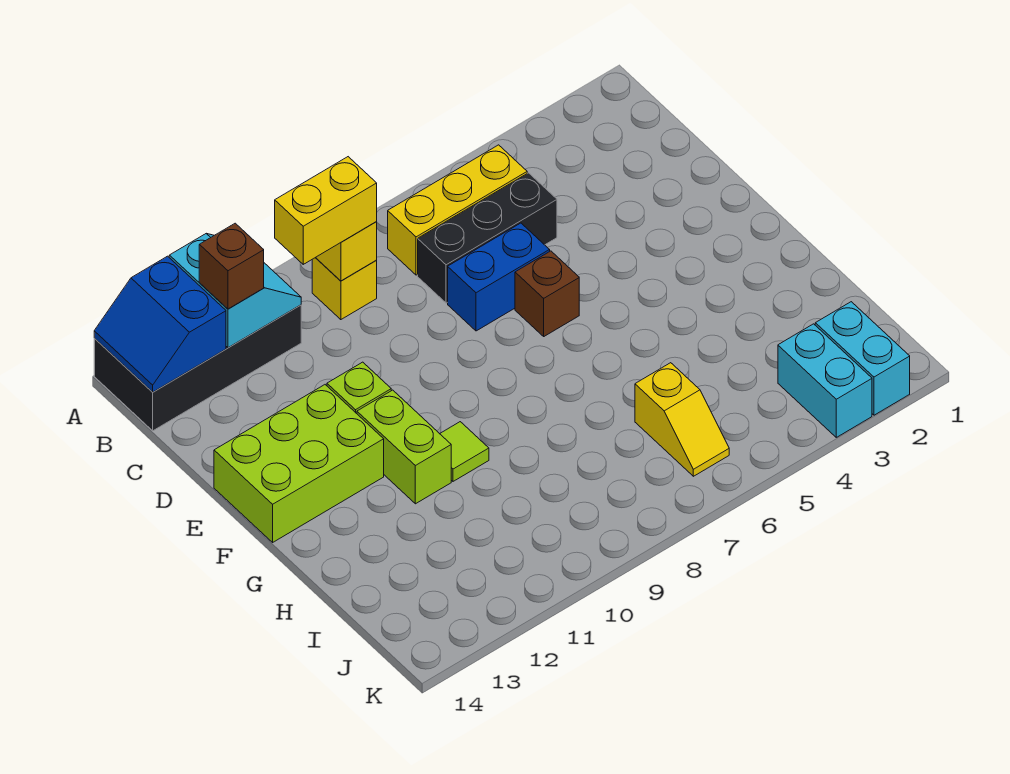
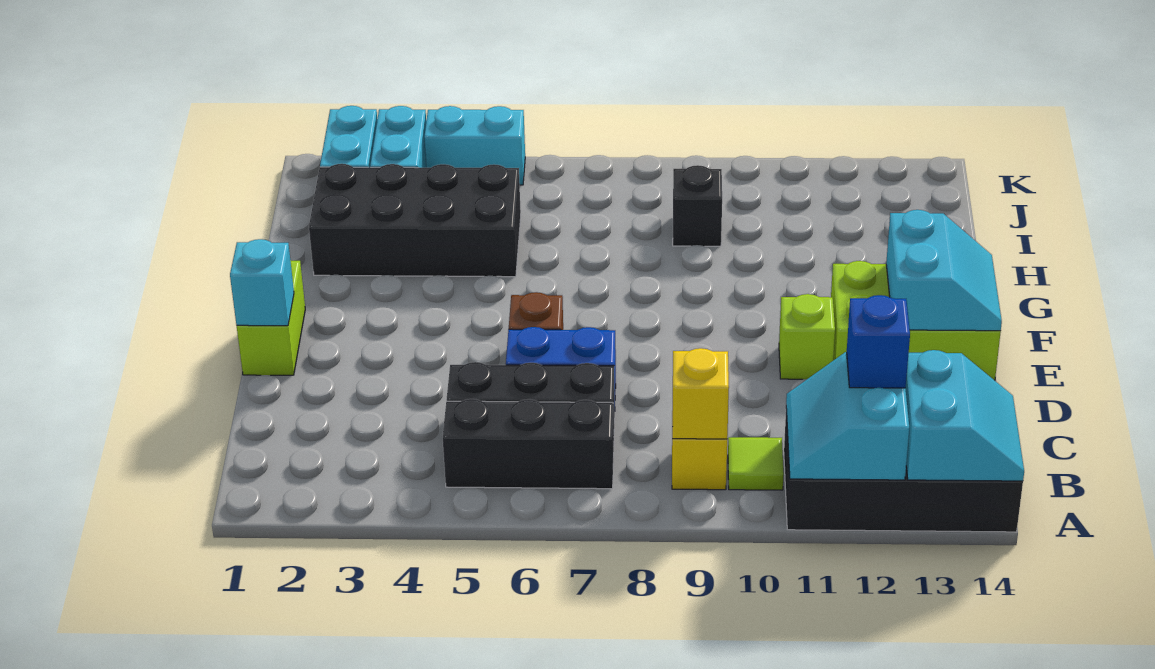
blue slope A13:B14 level 2 top 13 -> cyan slope A13:B14 level 2 top 13
yellow brick B5:B7 level 1 -> black brick B5:B7 level 1
yellow brick B9:B10 level 3 -> none
brown brick B12 level 3 -> blue brick B12 level 3
none -> cyan brick E1 level 2
none -> cyan slope E13:F14 level 2 top 13
lime brick F11:G11 level 1 -> lime brick E1:F1 level 1
lime tile G10 level 1 -> lime tile B10 level 1
none -> black brick H2:I5 level 1
yellow slope I6:J6 level 1 top I -> none
none -> black brick I9 level 1
none -> cyan brick K4:K5 level 1

